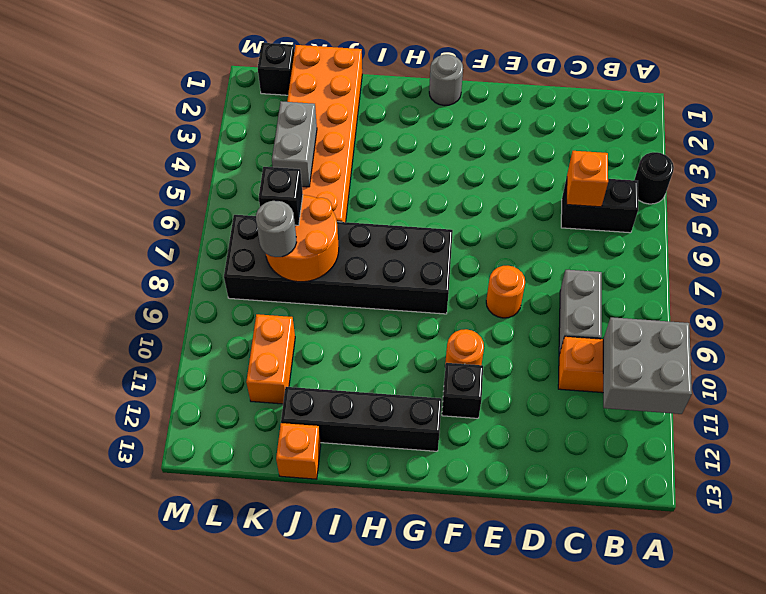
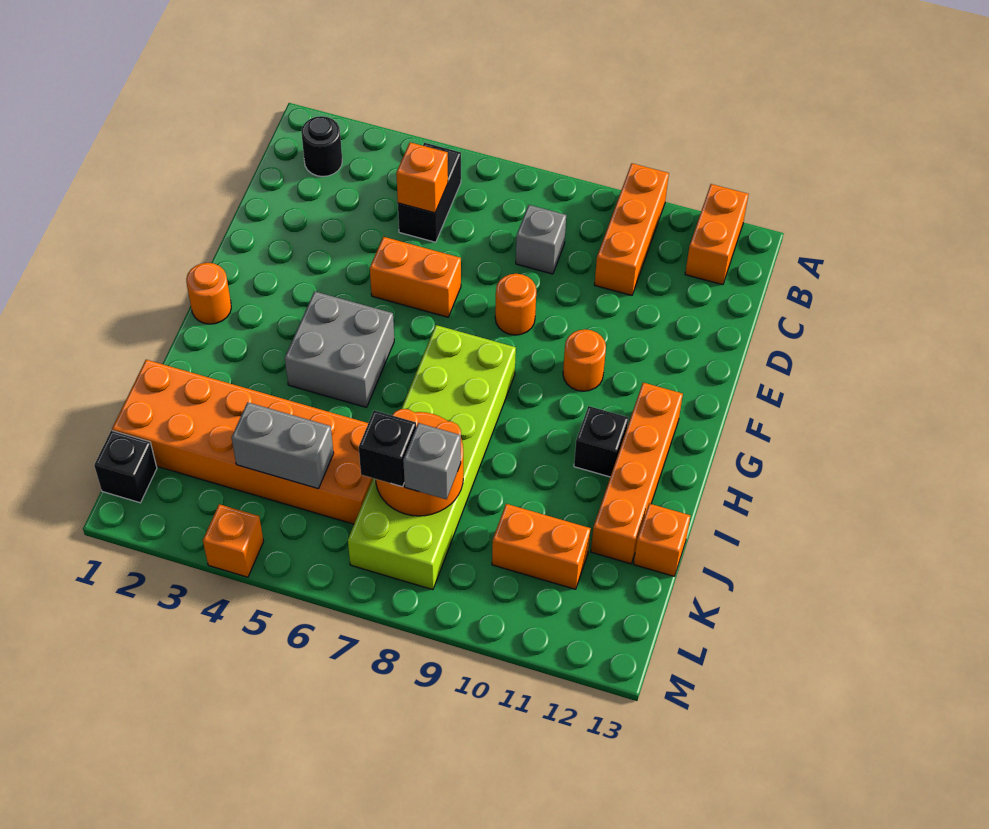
black round brick A4 level 1 -> black round brick B2 level 1
grey brick A10:B11 level 2 -> grey brick G4:H5 level 1
none -> orange brick A12:B12 level 1
grey brick C8:C9 level 1 -> grey brick C8 level 1
none -> orange brick E5:E6 level 1
black brick F11 level 1 -> black brick H11 level 1
grey round brick G1 level 1 -> orange round brick G1 level 1
black brick G7:L8 level 1 -> lime brick G7:L8 level 1
black brick G12:J12 level 1 -> orange brick G12:J12 level 1
grey round brick K8 level 3 -> grey brick K8 level 3
none -> orange brick M4 level 1

